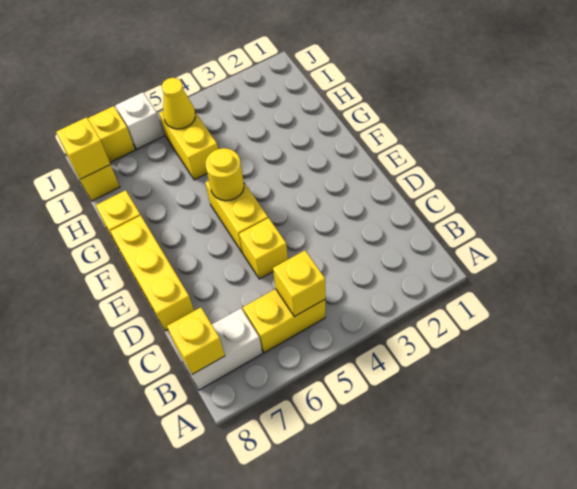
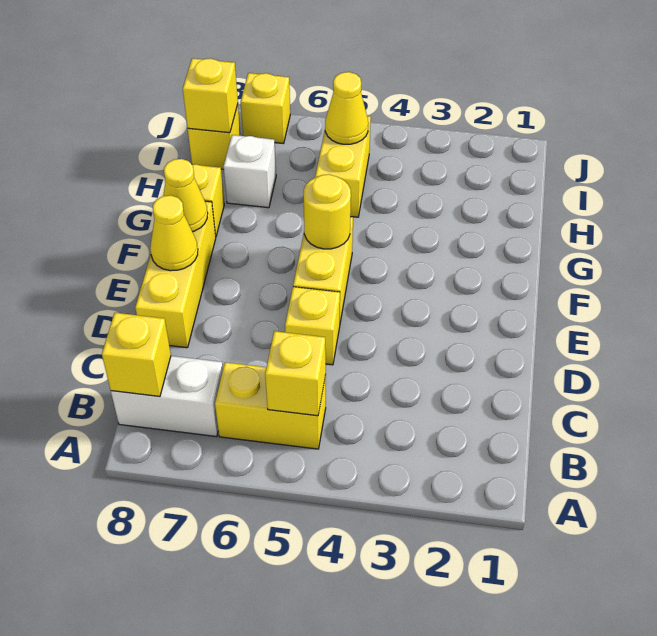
none -> yellow cone E8 level 2
none -> yellow cone F8 level 2
white brick J6 level 1 -> white brick H7 level 1

